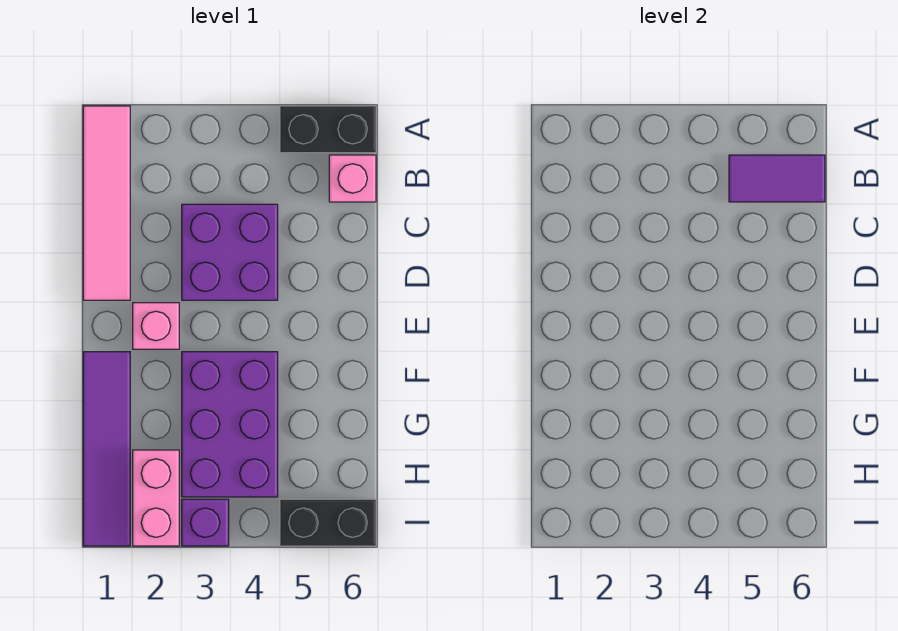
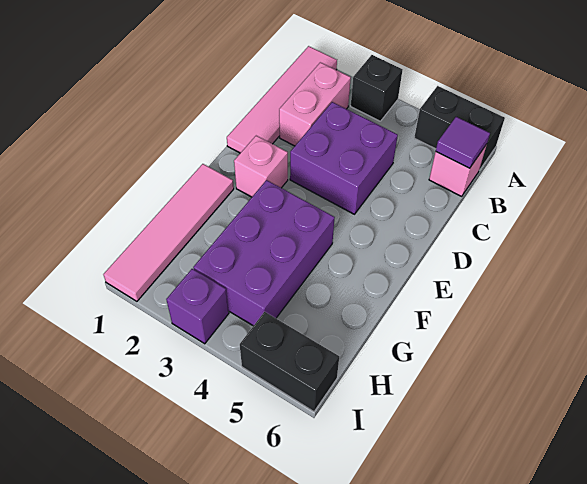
none -> black brick A3 level 1
purple tile B5:B6 level 2 -> purple tile B6 level 2
purple tile F1:I1 level 1 -> pink tile F1:I1 level 1
pink brick H2:I2 level 1 -> pink brick B2:C2 level 1

